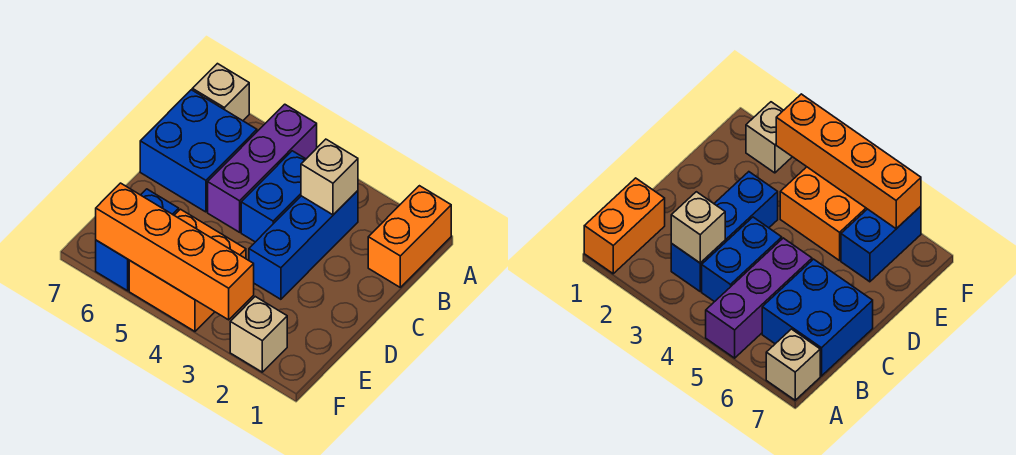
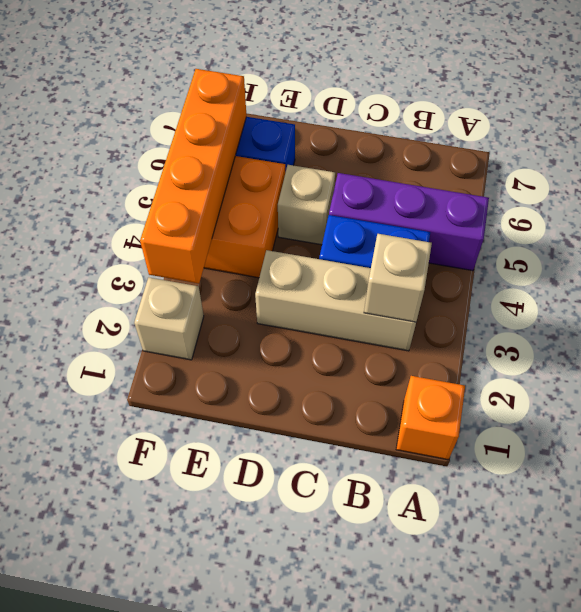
orange brick A1:B1 level 1 -> orange brick A1 level 1
tan brick A7 level 1 -> tan brick D5 level 1
blue brick B3:D3 level 1 -> tan brick B3:D3 level 1
blue brick B6:C7 level 1 -> none

